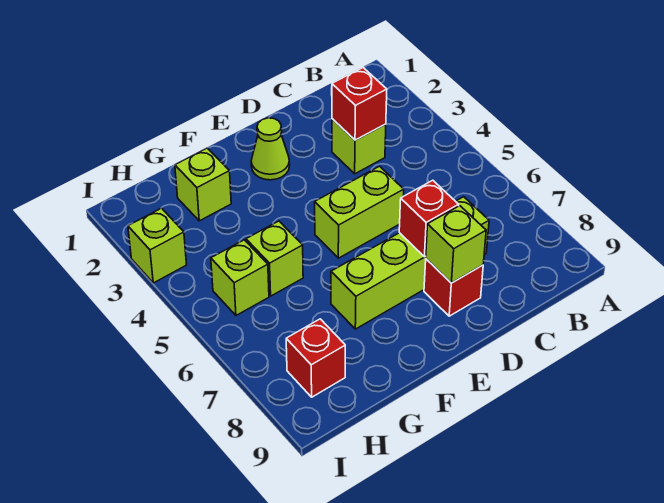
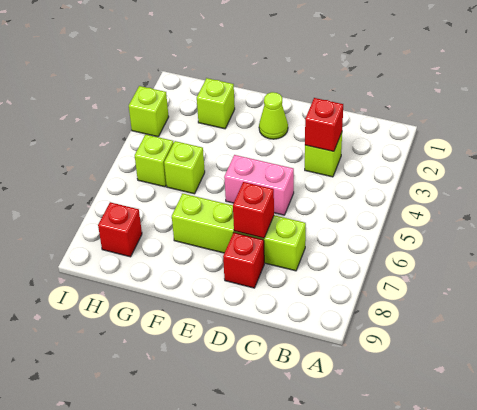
lime brick D5:E5 level 1 -> pink brick D5:E5 level 1
lime brick D8 level 2 -> none

